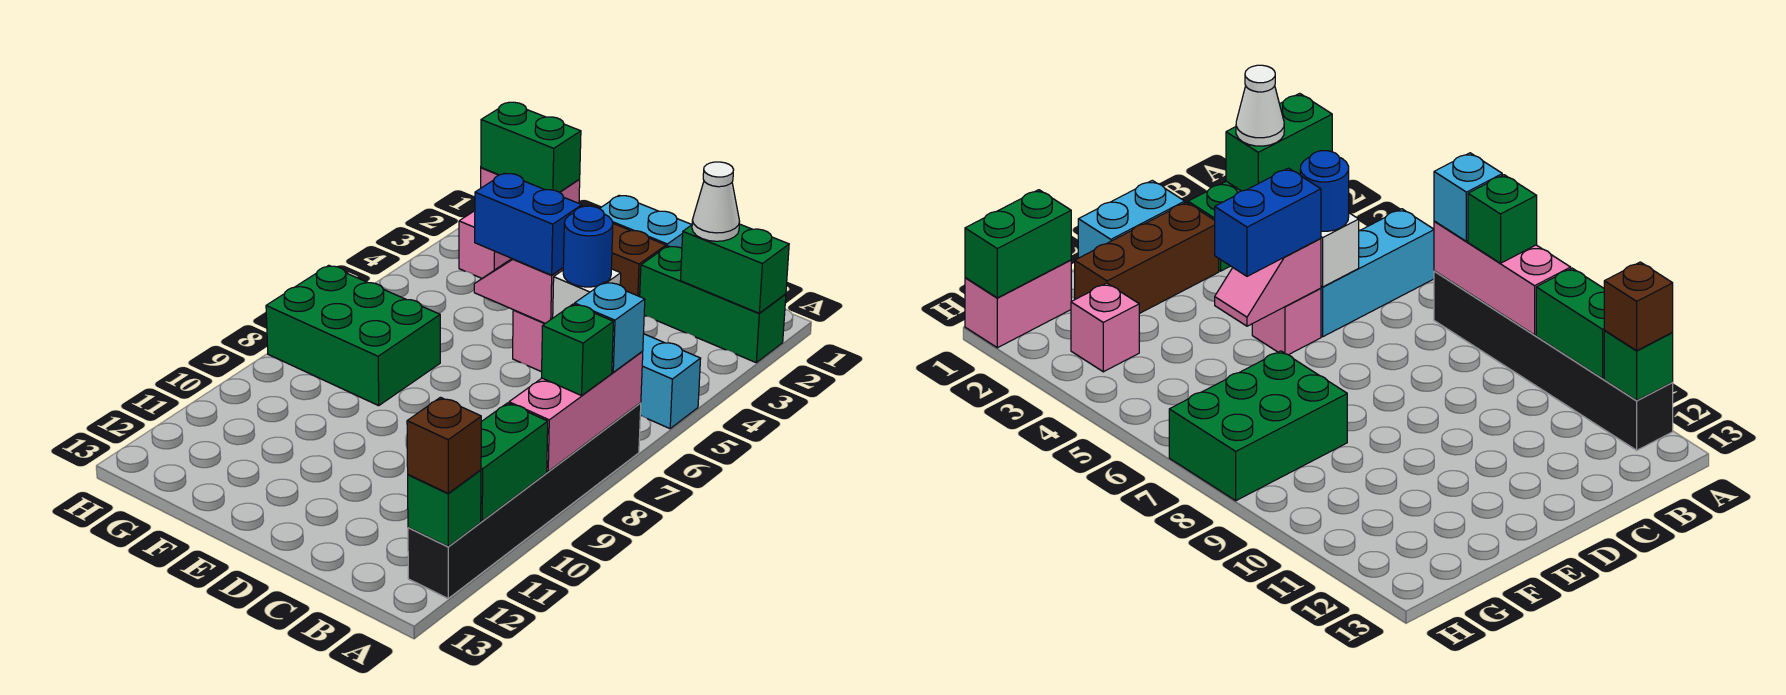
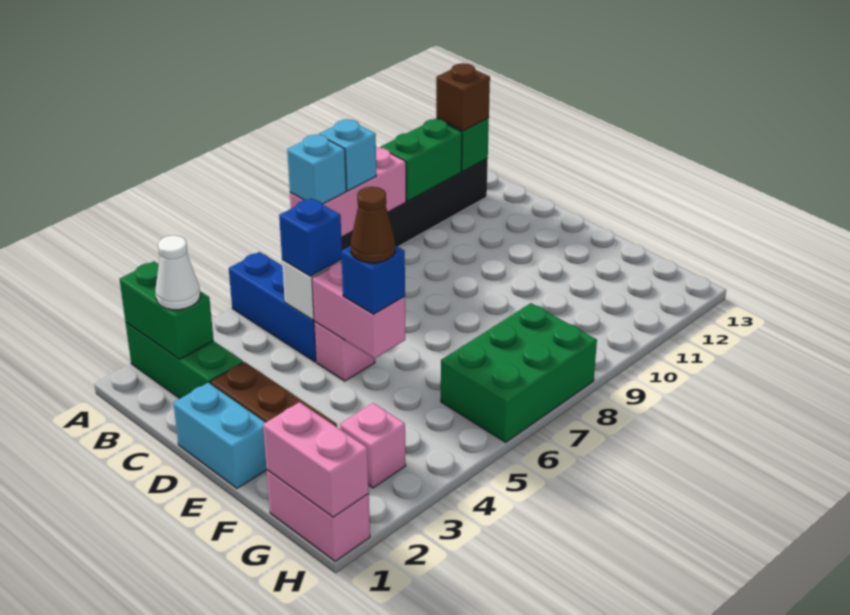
cyan brick A5:C5 level 1 -> blue brick A5:C5 level 1
green brick A8 level 3 -> cyan brick A8 level 3
blue round brick C5 level 3 -> blue brick C5 level 3
pink slope D5:E5 level 2 top D -> pink brick D5:E5 level 2
blue brick D5:E5 level 3 -> blue brick E5 level 3
none -> brown cone E5 level 4
green brick F7:H8 level 1 -> green brick G6:H8 level 1
green brick G1:H1 level 2 -> pink brick G1:H1 level 2

